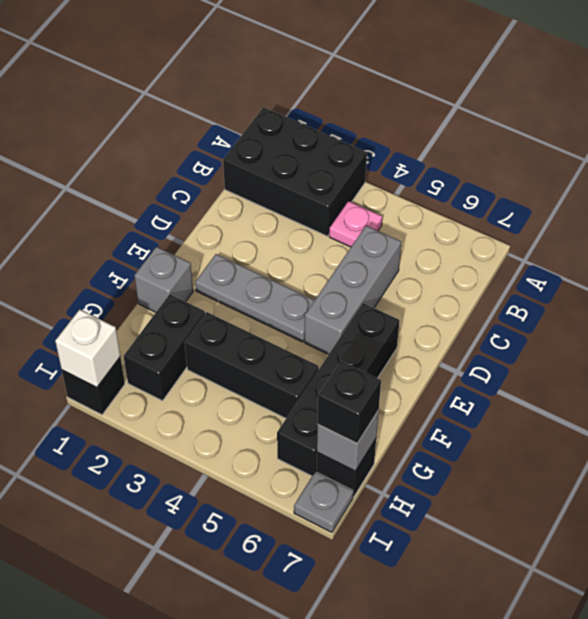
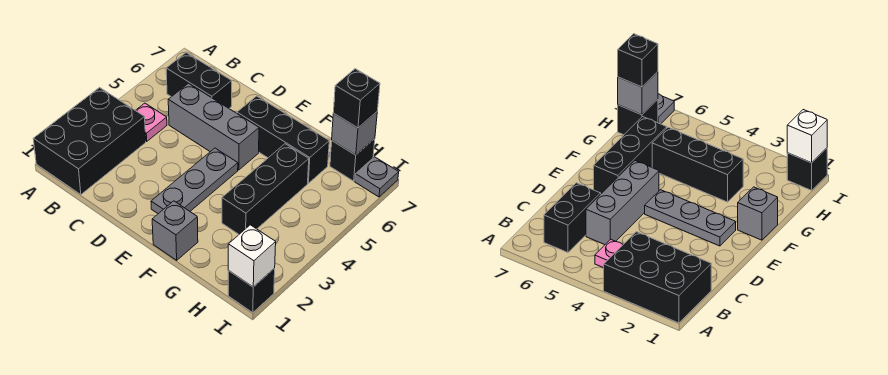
black brick E6:H6 level 1 -> black brick E6:G6 level 1
black brick G2:H2 level 1 -> black brick B6:C6 level 1

